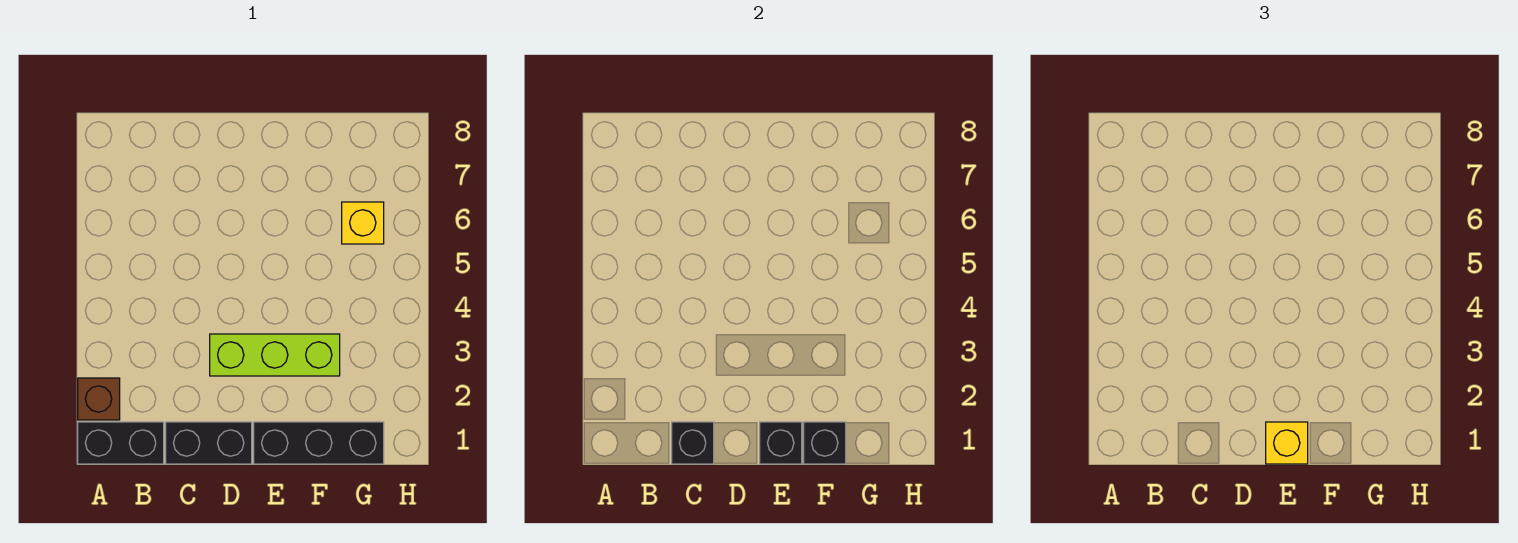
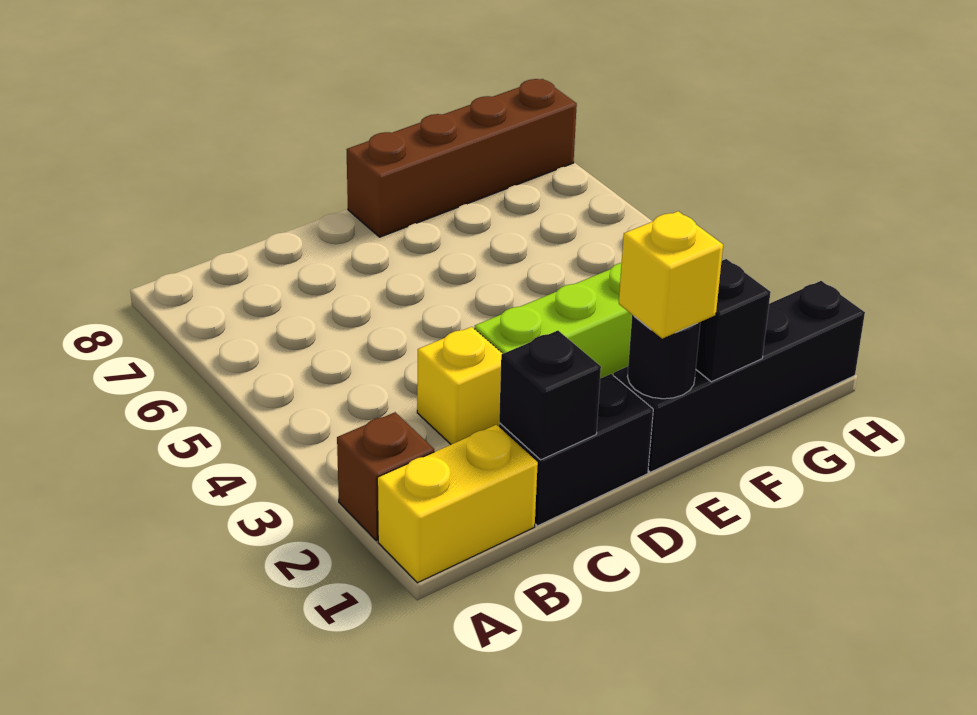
black brick A1:B1 level 1 -> yellow brick A1:B1 level 1
black brick E1:G1 level 1 -> black brick E1:H1 level 1
black brick E1 level 2 -> black round brick E1 level 2
none -> brown brick E8:H8 level 1
yellow brick G6 level 1 -> yellow brick C3 level 1

